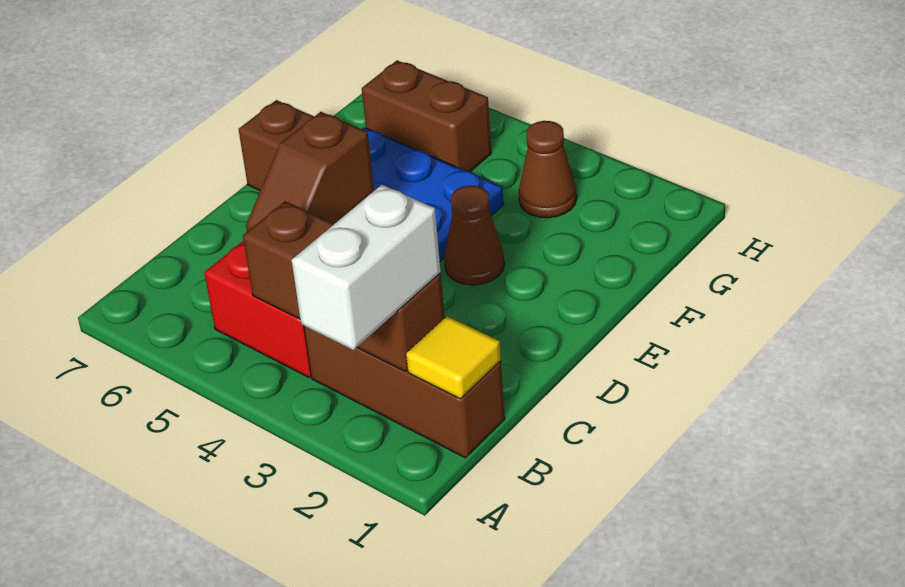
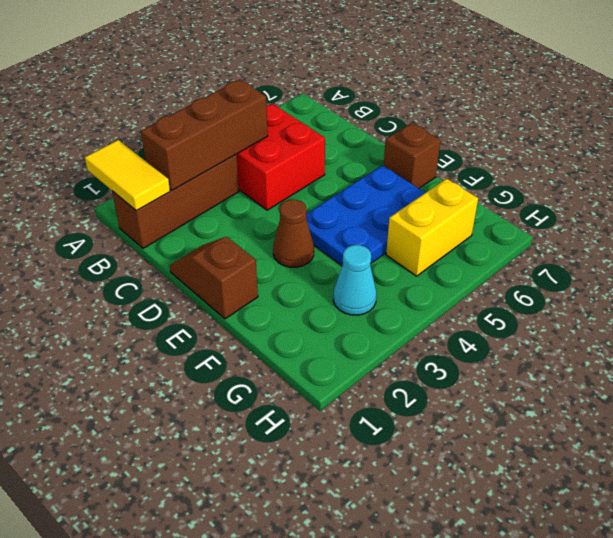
white brick A2:B2 level 3 -> none
yellow tile B1 level 2 -> yellow tile A1:B1 level 2
brown slope C5:D5 level 2 top D -> brown slope D1:E1 level 1 top E
brown cone G3 level 1 -> cyan cone G3 level 1
brown brick G5:G6 level 1 -> yellow brick G5:G6 level 1

